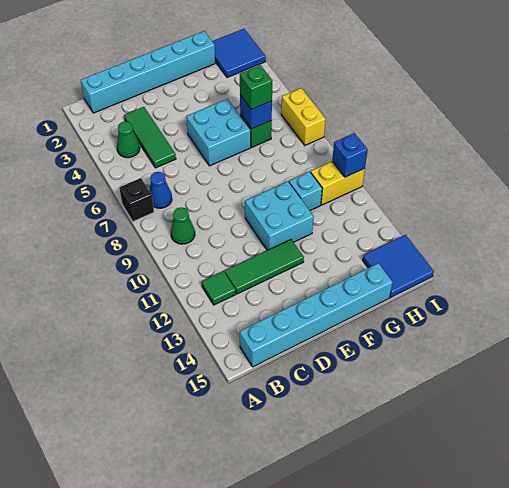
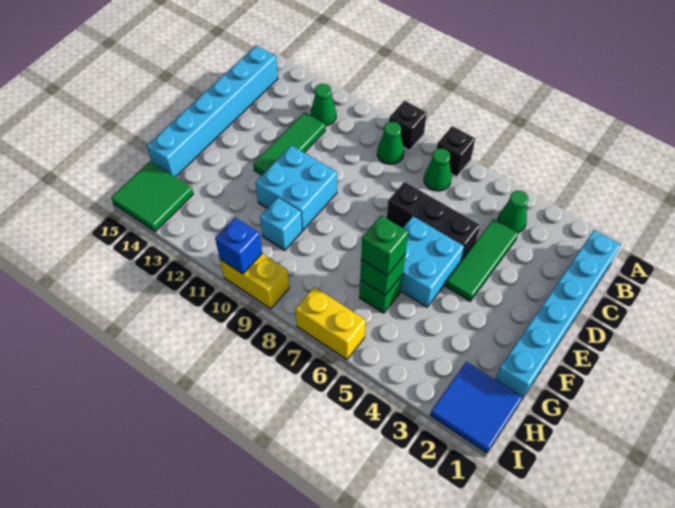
none -> black brick A9 level 1
blue cone B7 level 1 -> green cone B7 level 1
green tile B12 level 1 -> green cone B12 level 1
green tile C3:C5 level 1 -> green tile C4:E4 level 1
none -> black brick D5:D7 level 1
blue brick G6 level 2 -> green brick G6 level 2
yellow brick H10:I10 level 1 -> yellow brick I9:I10 level 1
blue tile H14:I15 level 1 -> green tile H14:I15 level 1

